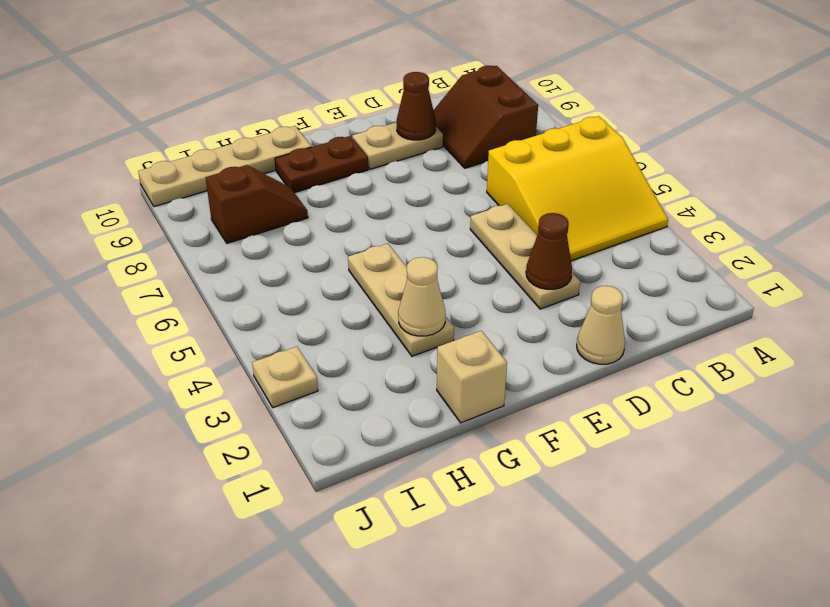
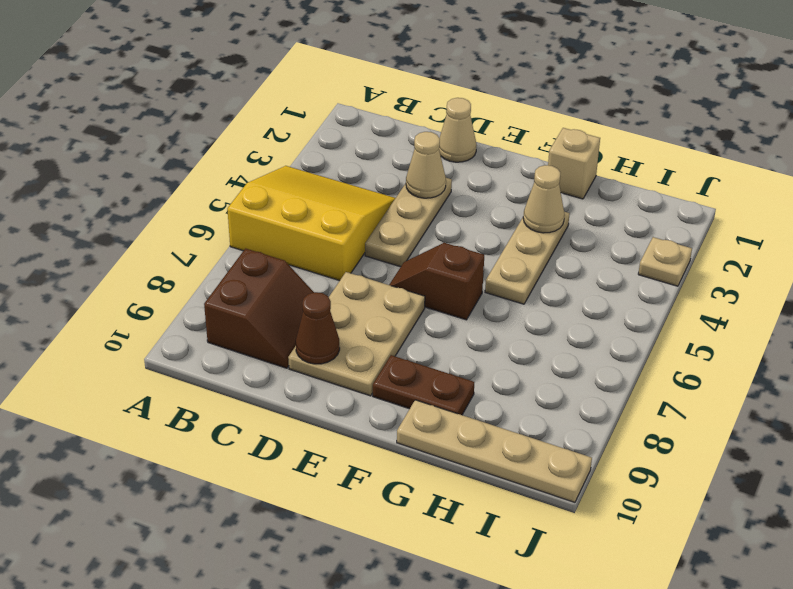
brown cone D3 level 2 -> tan cone D3 level 2
tan plate D9:E9 level 1 -> tan plate D7:E9 level 1
brown slope H8:I8 level 1 top I -> brown slope E6:F6 level 1 top F

